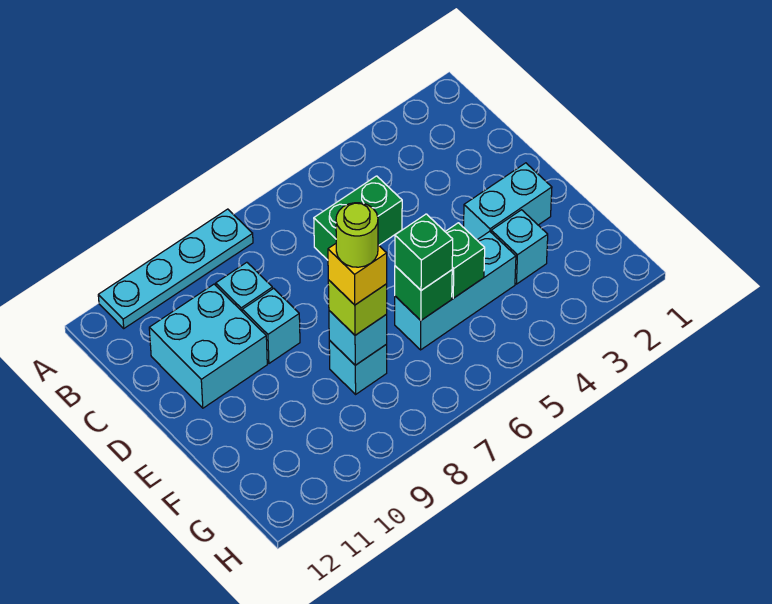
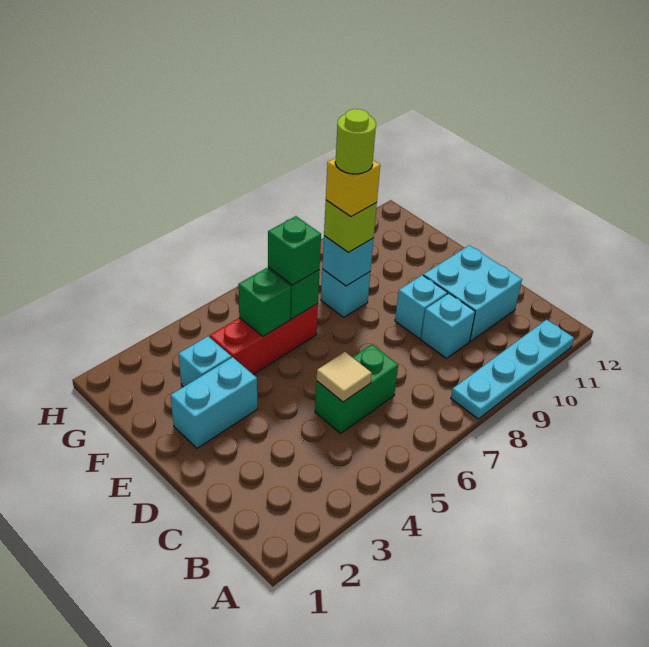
none -> tan tile C5 level 2
cyan brick F4:F6 level 1 -> red brick F4:F6 level 1

